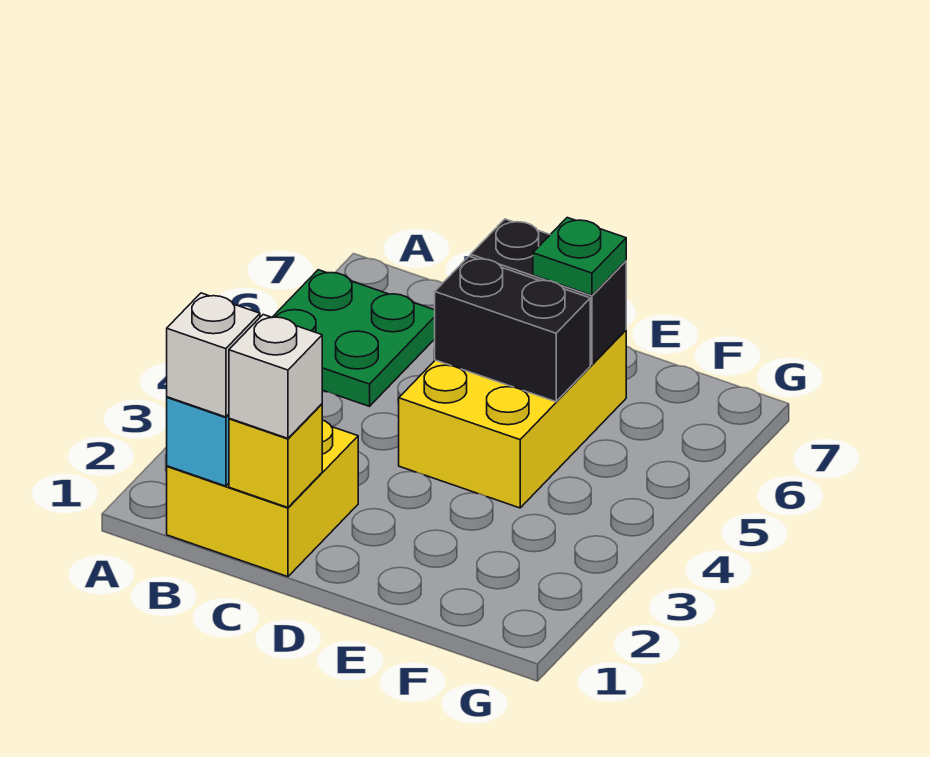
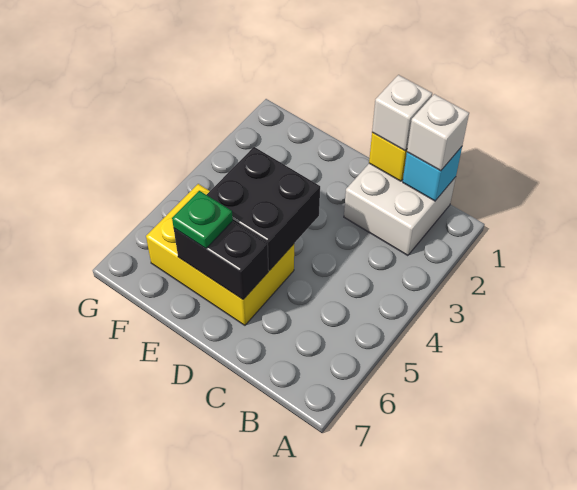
green plate A5:B6 level 1 -> none
yellow brick B1:C2 level 1 -> white brick B1:C2 level 1
yellow brick D4:E6 level 1 -> yellow brick D5:F6 level 1
black brick D5:E5 level 2 -> black brick D4:E5 level 2

